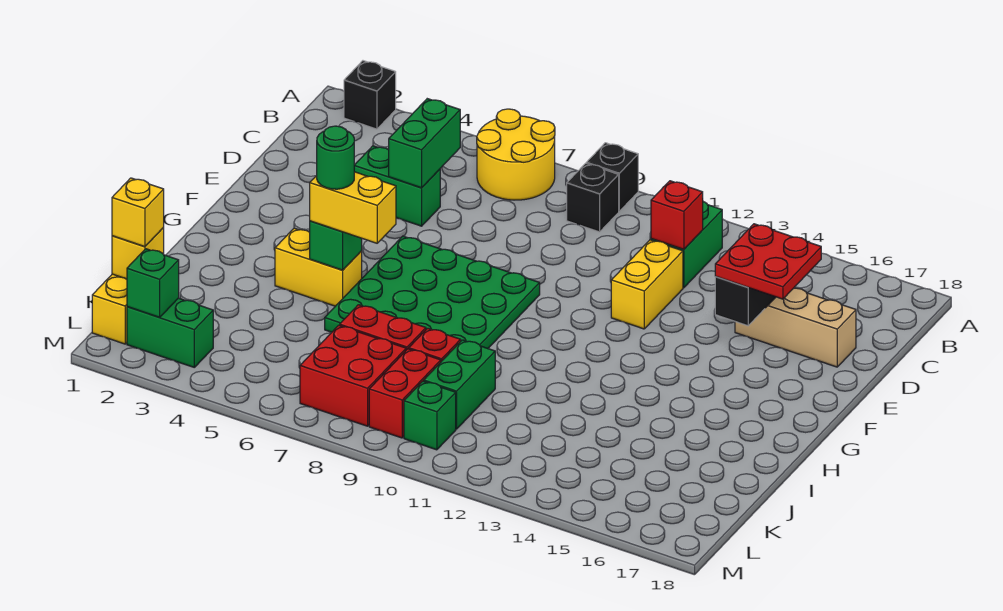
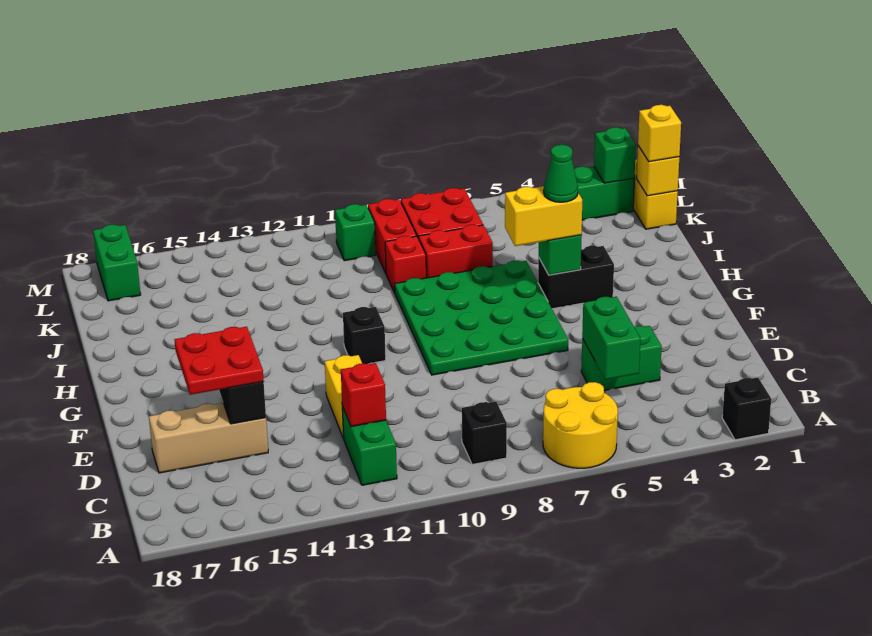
black brick A9 level 1 -> black brick G11 level 1
yellow brick H4:H5 level 1 -> black brick H4:H5 level 1
green round brick H5 level 4 -> green cone H5 level 4
green brick J10:K10 level 1 -> green brick L17:M17 level 1

